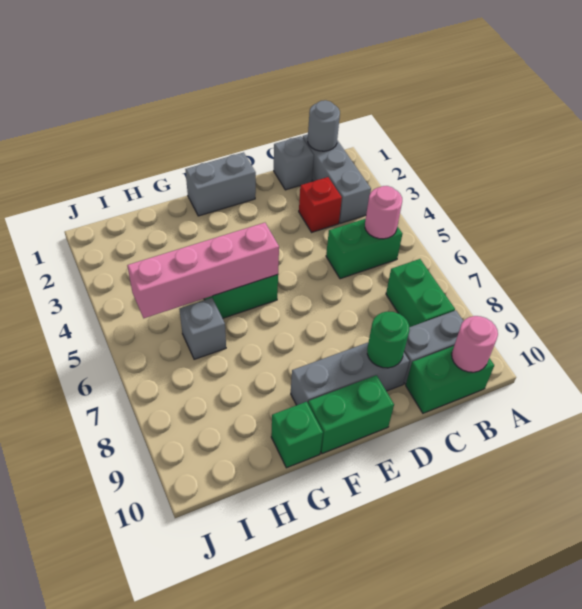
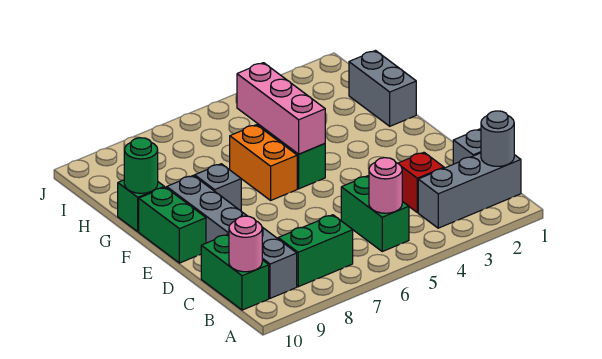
green round brick D9 level 2 -> green round brick G10 level 2
grey brick E1:F1 level 1 -> grey brick G1:H1 level 1
pink brick F5:I5 level 2 -> pink brick F5:H5 level 2
none -> orange brick F6:G6 level 1
grey brick H6 level 1 -> grey brick F8 level 1

